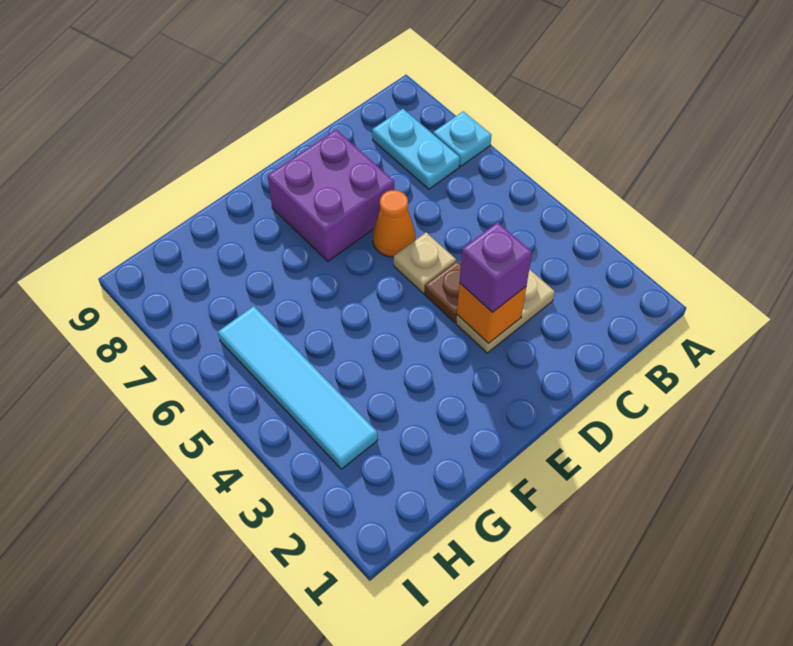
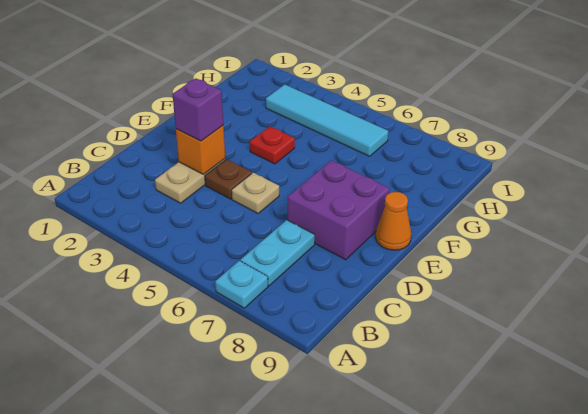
cyan plate B7:B8 level 1 -> cyan plate B7:C7 level 1
orange cone D6 level 1 -> orange cone E9 level 1
none -> red plate F4 level 1

